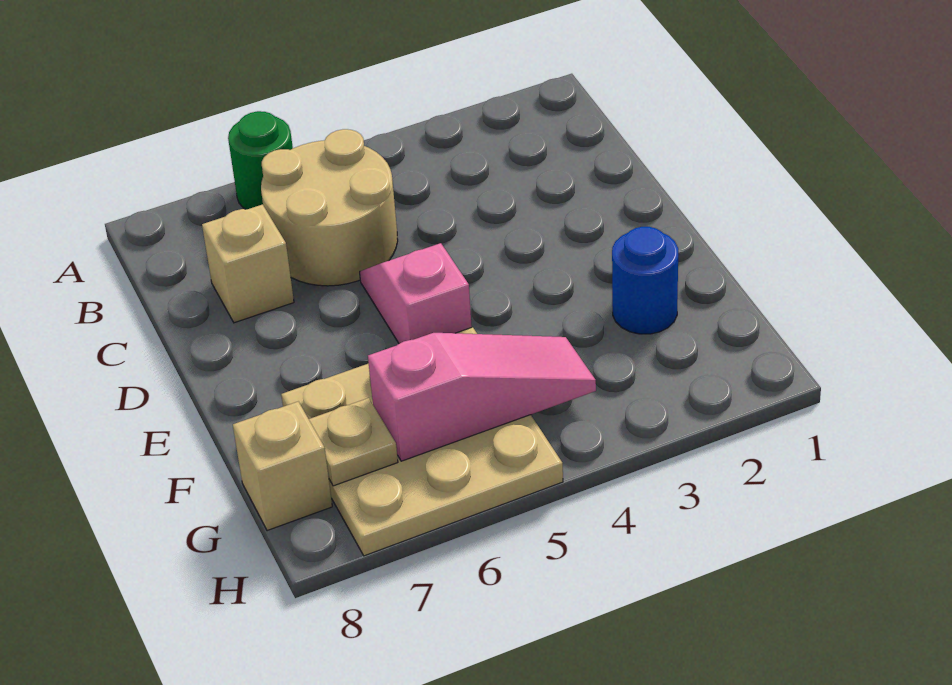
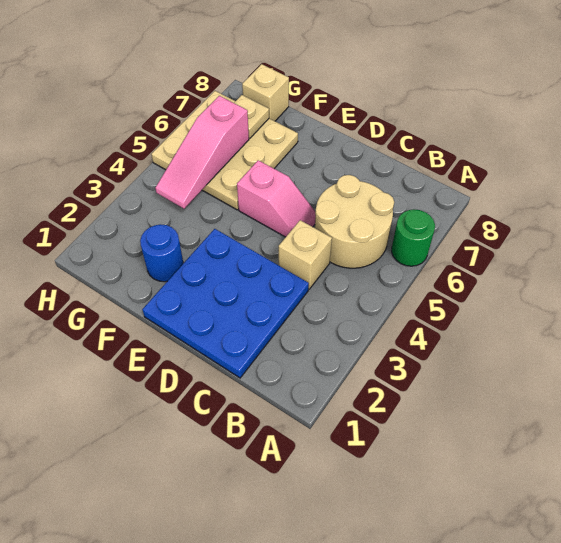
none -> blue plate C1:E3 level 1
tan brick C7 level 1 -> tan brick C4 level 1

